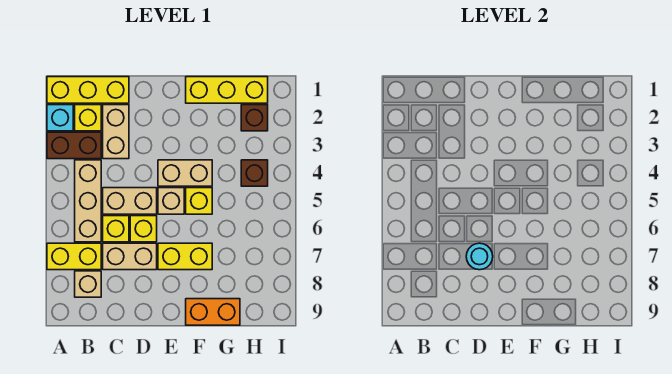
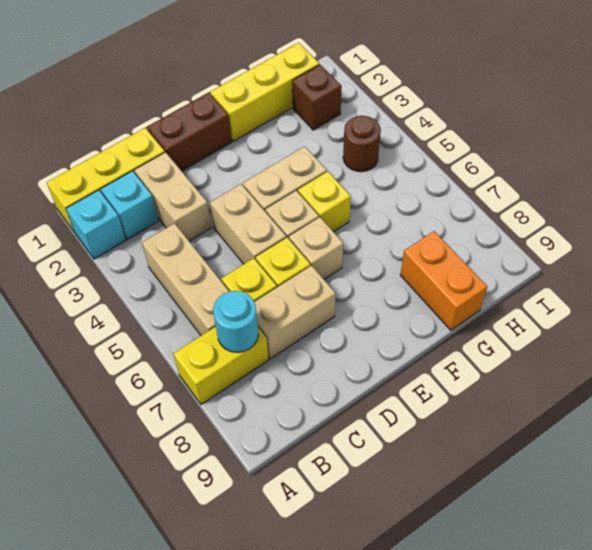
brown brick A3:B3 level 1 -> brown brick D1:E1 level 1
yellow brick B2 level 1 -> cyan brick B2 level 1
tan brick B8 level 1 -> tan brick E6 level 1
tan brick C5:D5 level 1 -> tan brick D4:D5 level 1
cyan round brick D7 level 2 -> cyan round brick B7 level 2
yellow brick E7:F7 level 1 -> none
orange brick F9:G9 level 1 -> orange brick G8:G9 level 1
brown brick H4 level 1 -> brown round brick H4 level 1

